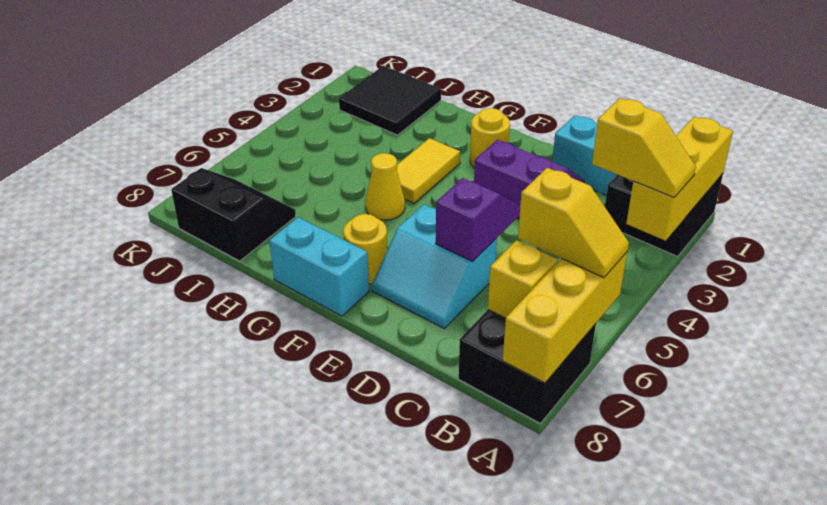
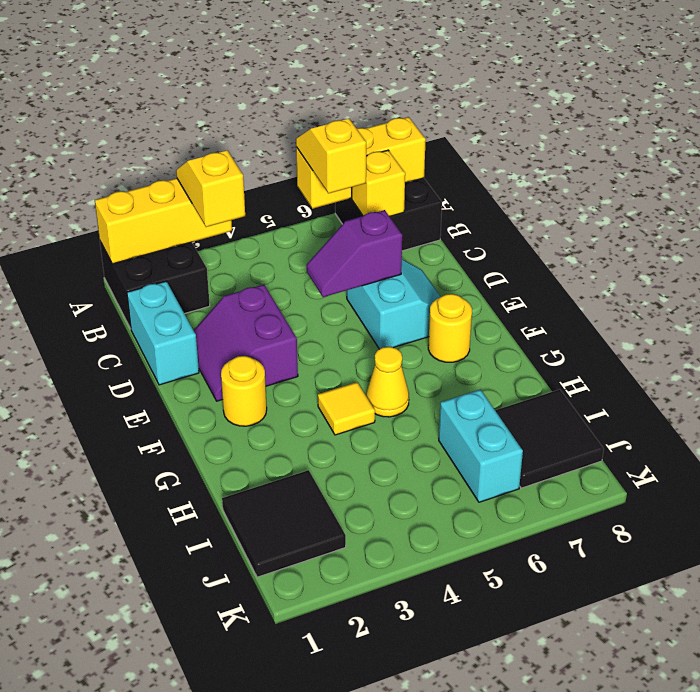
cyan brick F8:G8 level 1 -> cyan brick I6:J6 level 1
yellow tile G3:G4 level 1 -> yellow tile G4 level 1
black slope I7:J8 level 1 top 8 -> black tile I7:J8 level 1

